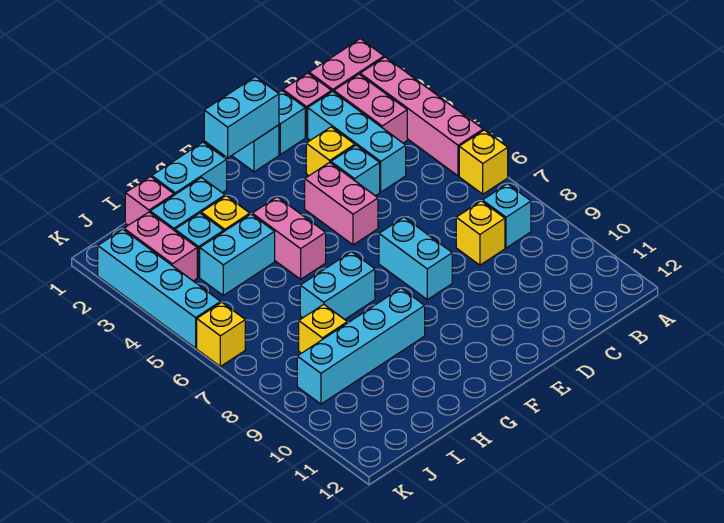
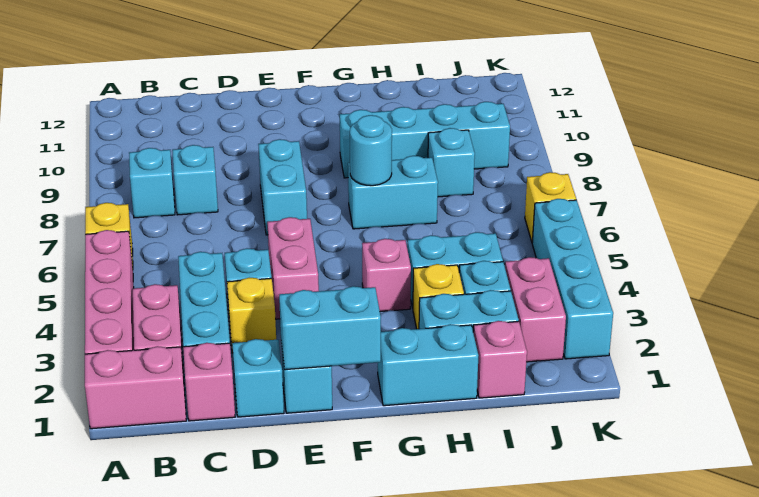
yellow brick C8 level 1 -> cyan brick C8 level 1
pink brick G4:G5 level 1 -> pink brick G4 level 1
none -> cyan round brick G7 level 2
yellow brick I8 level 1 -> cyan brick I8 level 1

